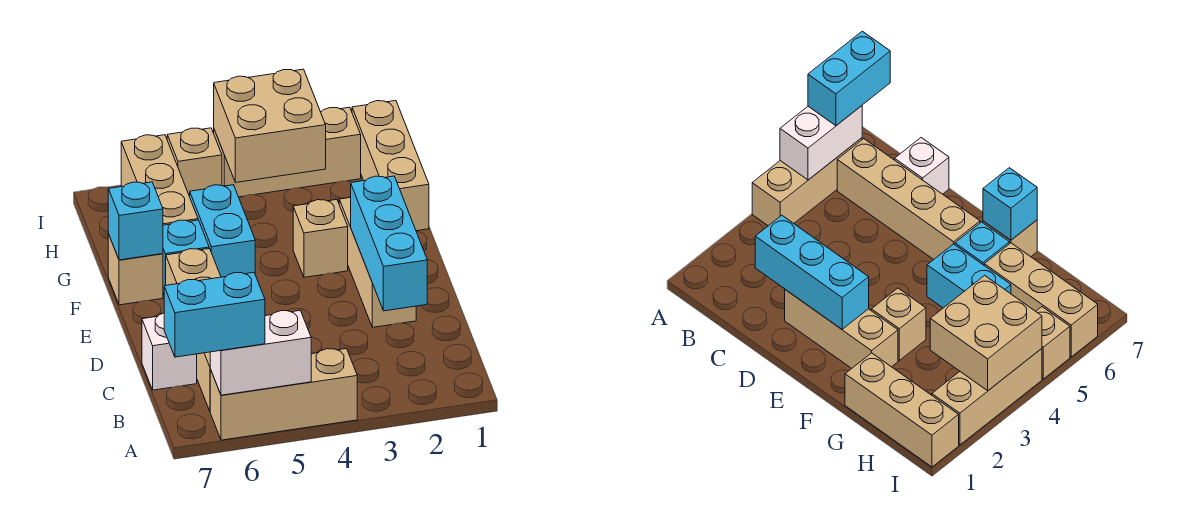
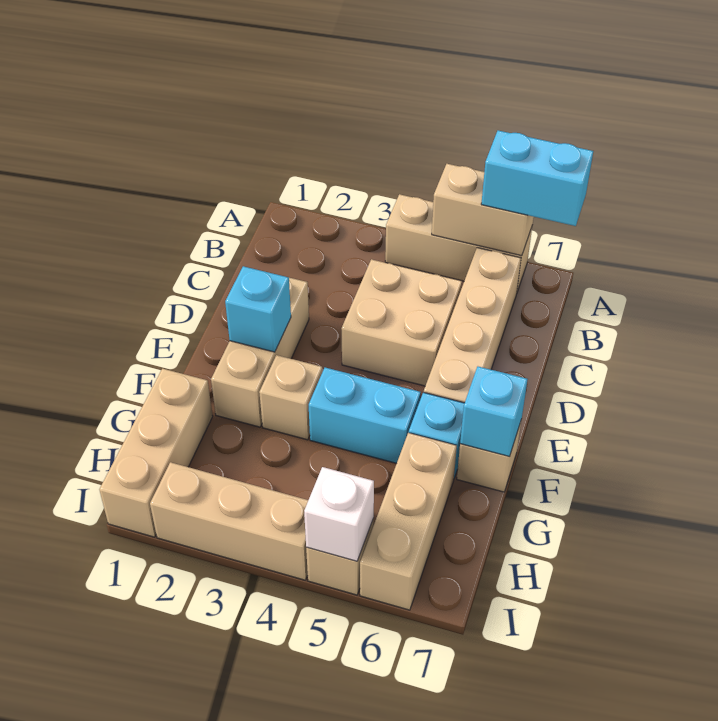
white brick A5:A6 level 2 -> tan brick A5:A6 level 2
cyan brick C2:E2 level 2 -> cyan brick E2 level 2
white brick C7 level 1 -> white brick I5 level 2
cyan brick F5:G5 level 1 -> cyan brick F4:F5 level 1
tan brick H3:I4 level 2 -> tan brick C4:D5 level 1

